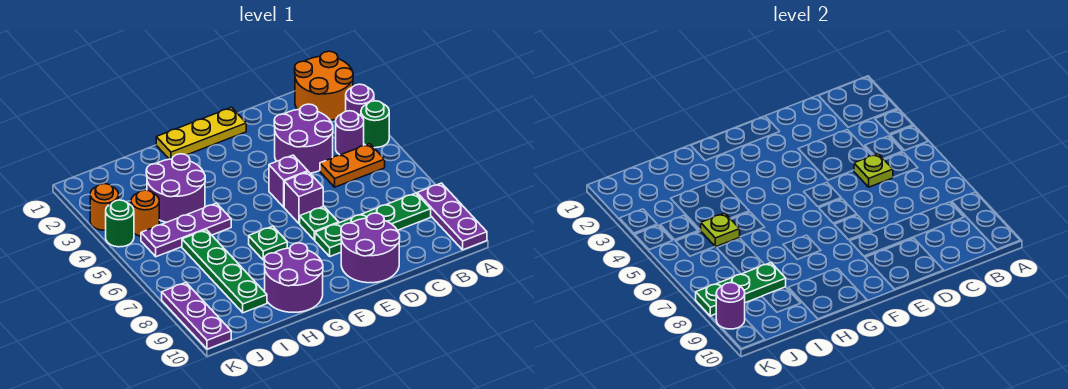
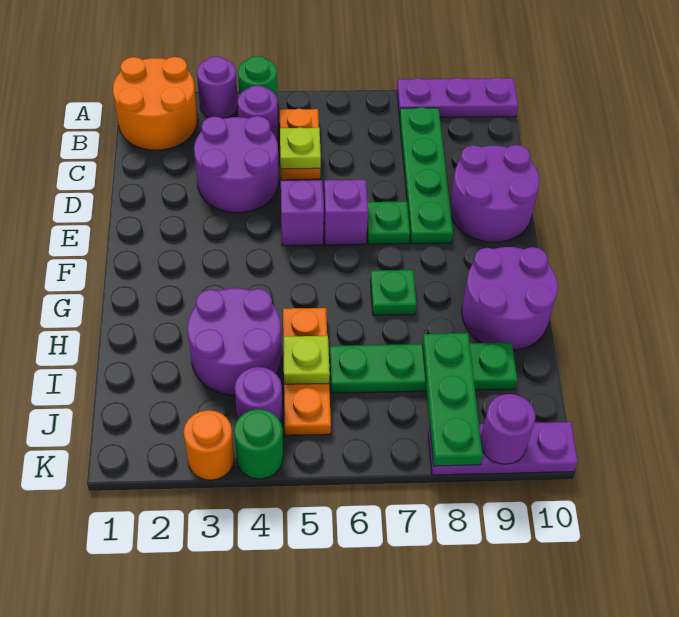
yellow plate E1:G1 level 1 -> none
purple plate H5:J5 level 1 -> orange plate H5:J5 level 1
orange round brick J4 level 1 -> purple round brick J4 level 1

